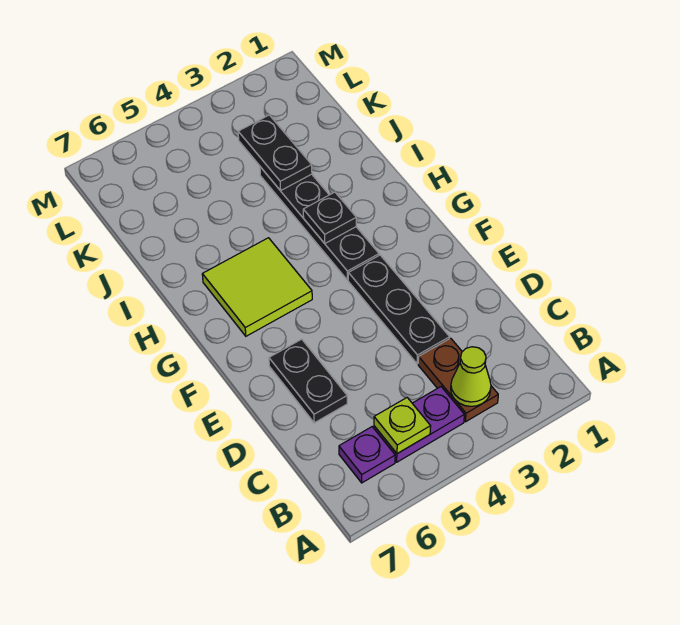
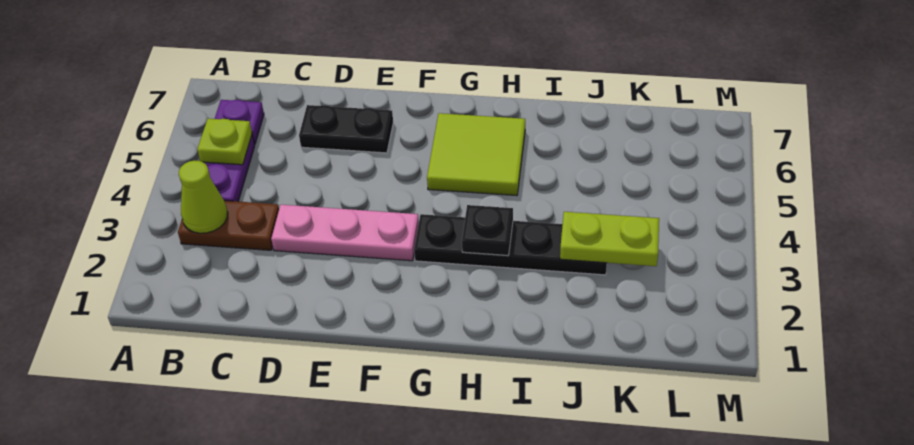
black plate D3:F3 level 1 -> pink plate D3:F3 level 1
black plate J3:K3 level 2 -> lime plate J3:K3 level 2

